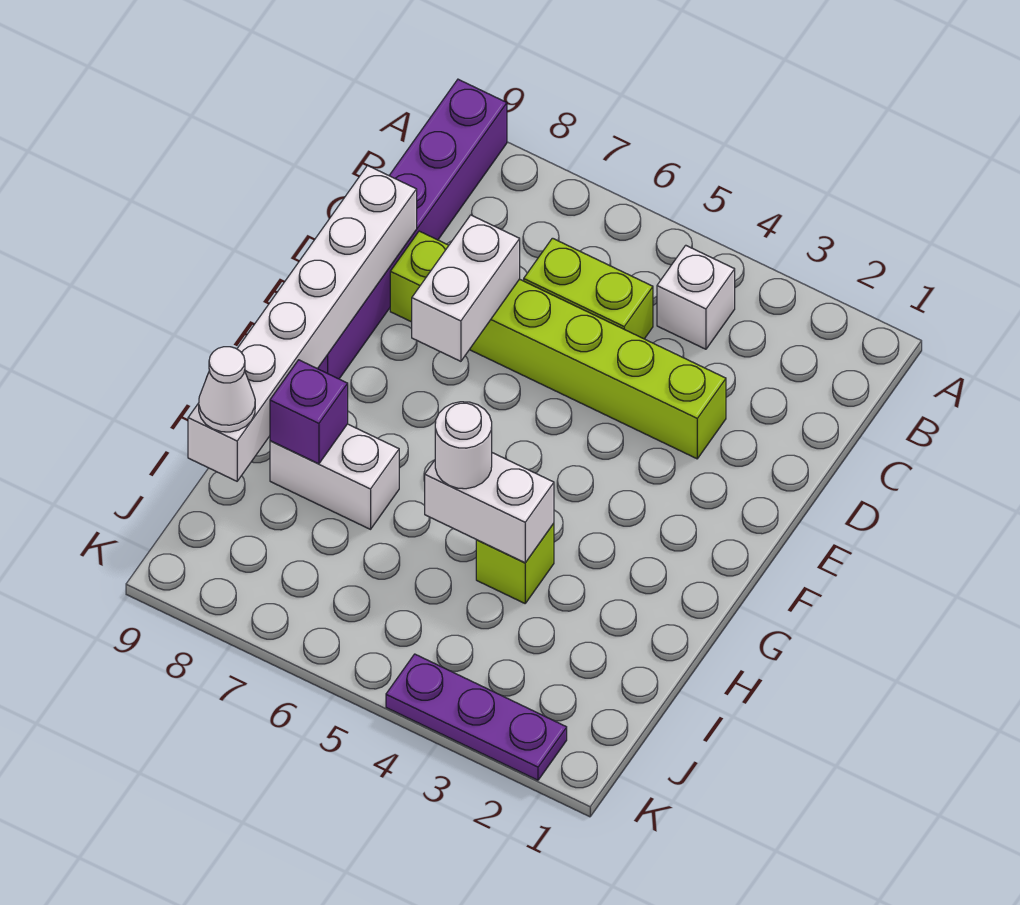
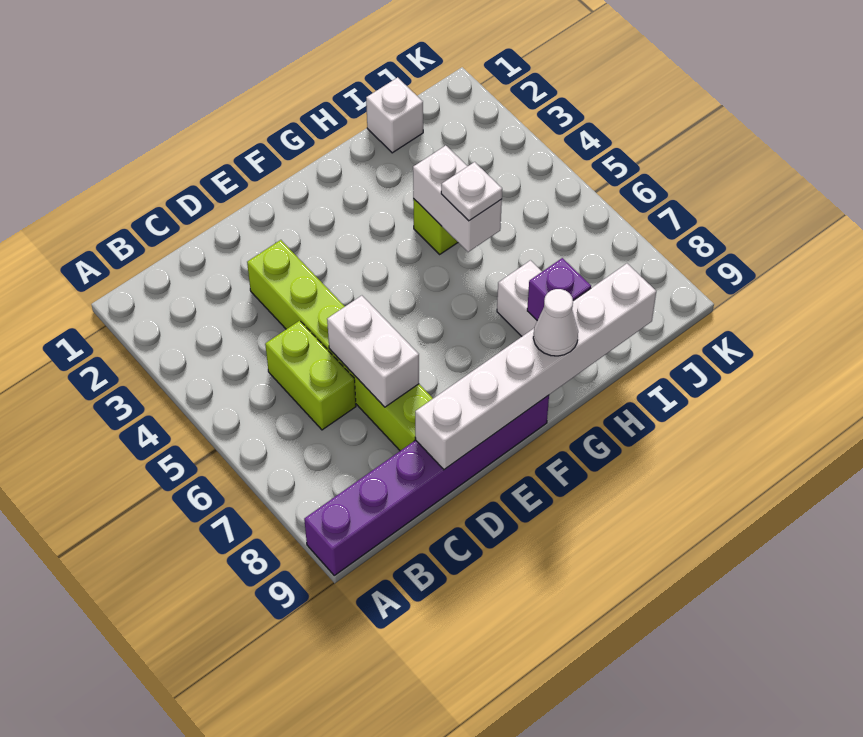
white brick B4 level 1 -> white brick I1 level 1
white brick D7:E7 level 2 -> white brick D6:D7 level 2
white round brick H5 level 3 -> white plate H5 level 3
white cone I9 level 3 -> white cone G9 level 3
purple plate K2:K4 level 1 -> none

